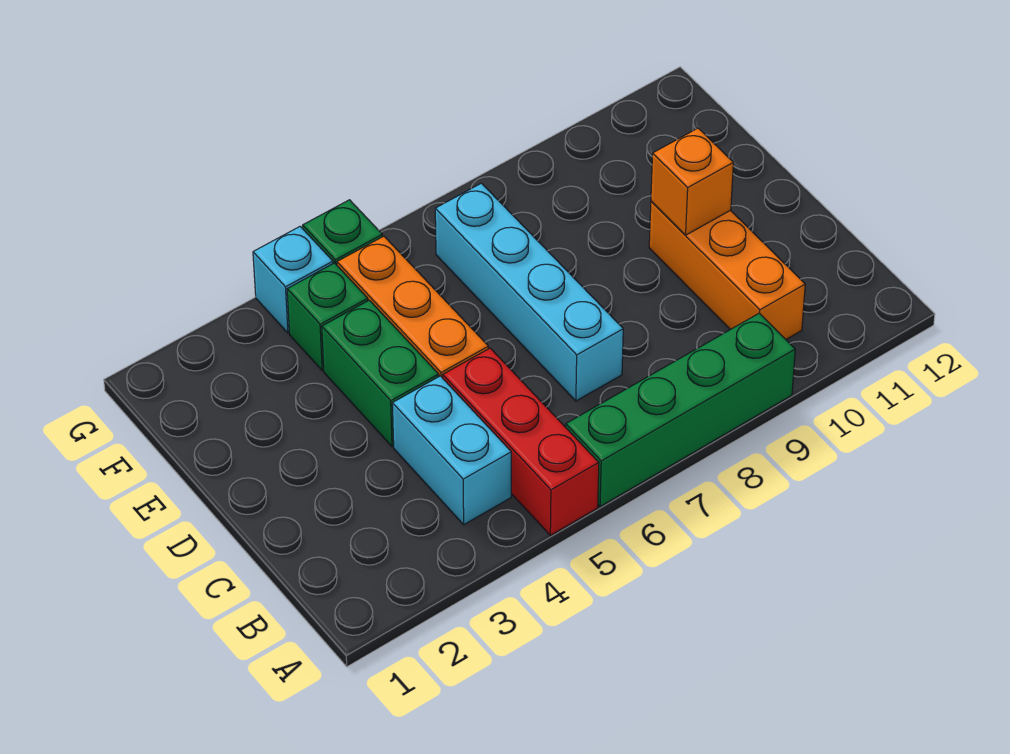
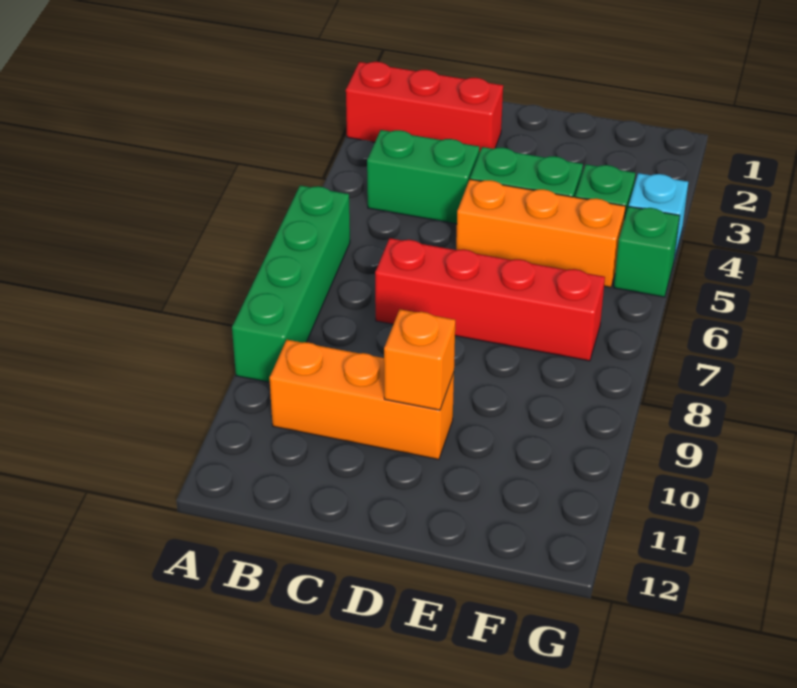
red brick A5:C5 level 1 -> red brick A2:C2 level 1
cyan brick B4:C4 level 1 -> green brick B4:C4 level 1
cyan brick C7:F7 level 1 -> red brick C7:F7 level 1

